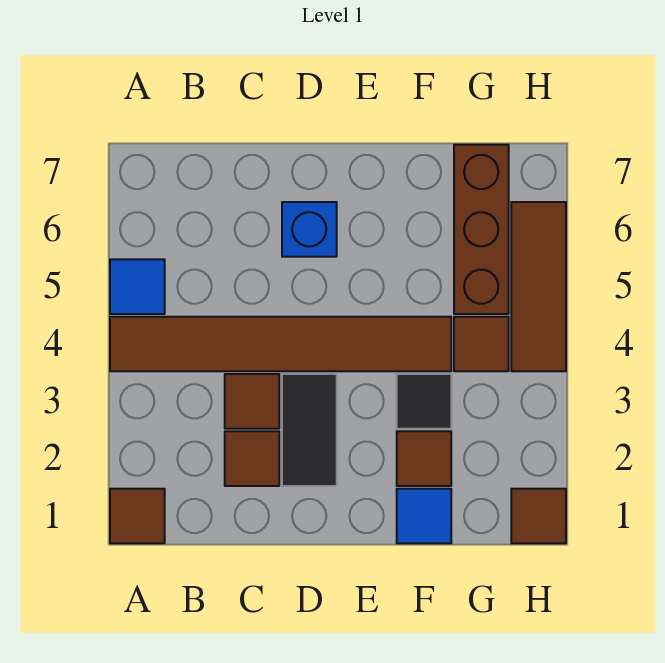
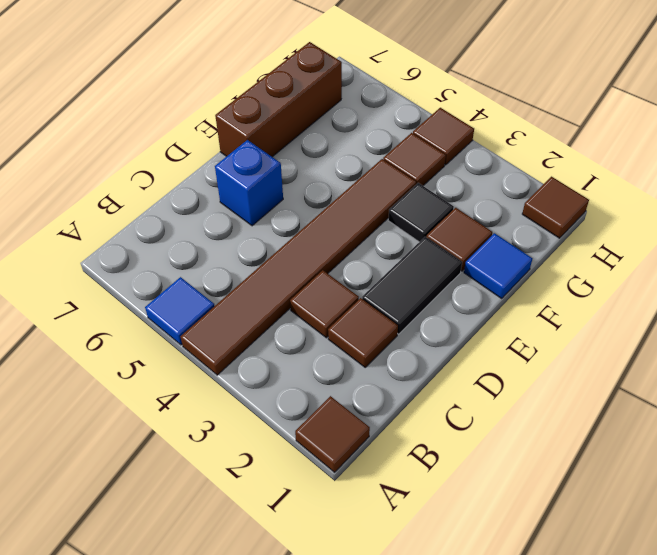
black tile D2:D3 level 1 -> black tile D2:E2 level 1
brown brick G5:G7 level 1 -> brown brick E7:G7 level 1
brown tile H4:H6 level 1 -> brown tile H4 level 1

